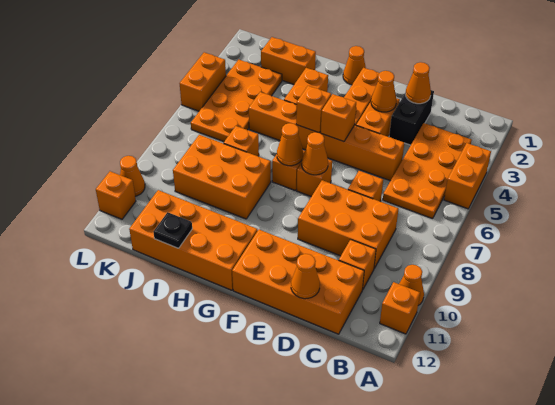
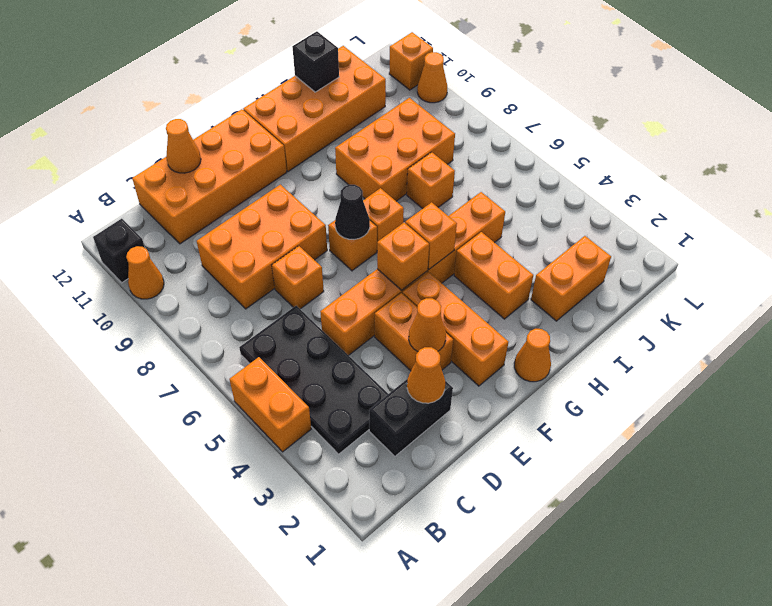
orange brick A11 level 1 -> black brick A11 level 1
orange plate B3:C6 level 1 -> black plate B3:C6 level 1
orange brick C10 level 1 -> none
black brick D2:D3 level 1 -> black brick C2:D2 level 1
orange cone F7 level 2 -> black cone F7 level 2
orange cone G7 level 2 -> none
black plate I12 level 2 -> black brick I12 level 2
orange plate J3:K6 level 1 -> none
orange brick L4:L5 level 1 -> none

